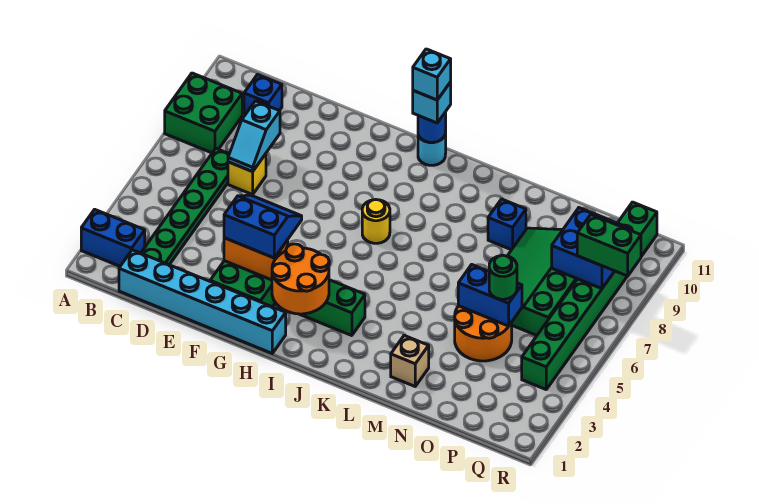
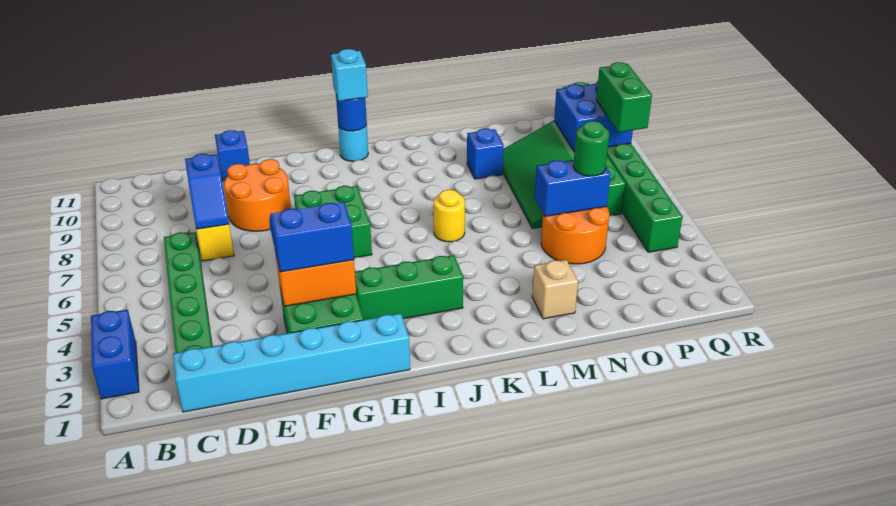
blue brick A2:B2 level 1 -> blue brick A2:A3 level 1
green brick A8:B9 level 1 -> green brick G6:H7 level 1
blue brick C10 level 1 -> blue brick E11 level 1
cyan slope D7:D8 level 2 top 8 -> blue slope D7:D8 level 2 top 8
orange round brick H2:I3 level 2 -> orange round brick E8:F9 level 1
yellow round brick I7 level 1 -> yellow round brick K6 level 1
cyan brick I11 level 4 -> none
green brick Q8:R8 level 3 -> green brick Q7:Q8 level 3

